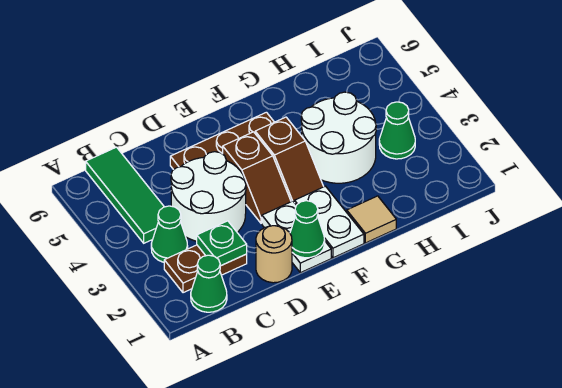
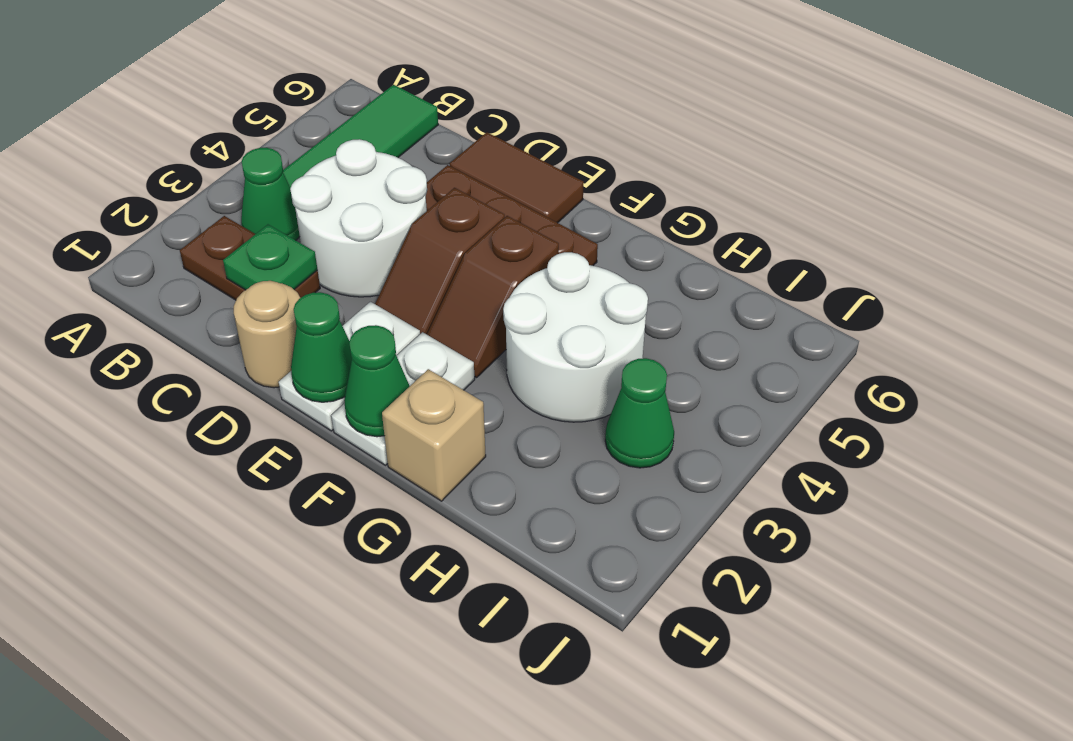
green cone B1 level 1 -> green cone F1 level 2
none -> brown tile D6:E6 level 1
tan tile G1 level 1 -> tan brick G1 level 1

